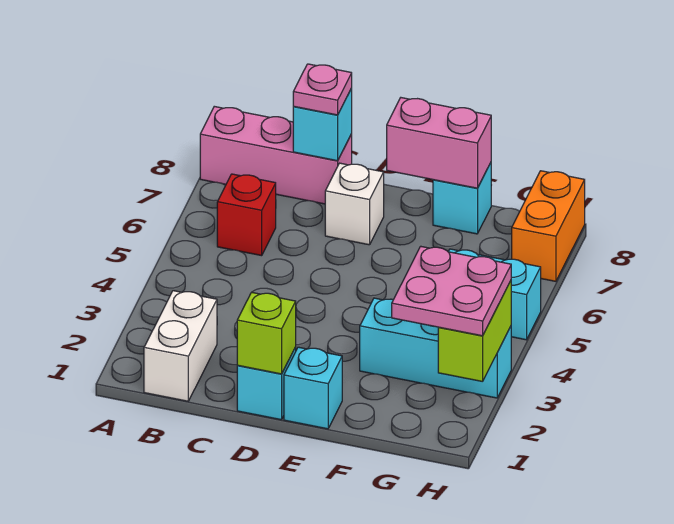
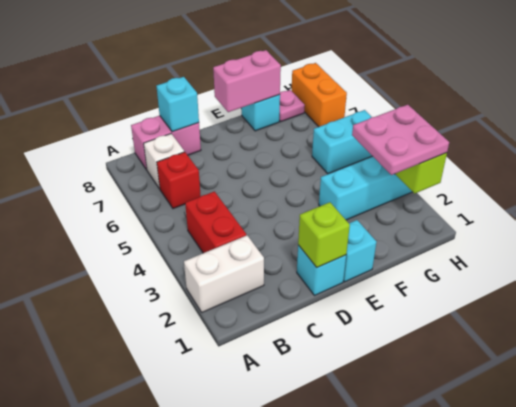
pink brick A8:C8 level 1 -> pink brick B8:C8 level 1
white brick B1:B2 level 1 -> white brick A2:B2 level 1
none -> red brick B3:B4 level 1
pink plate C8 level 3 -> pink plate G8 level 1
white brick D7 level 1 -> white brick B7 level 1

